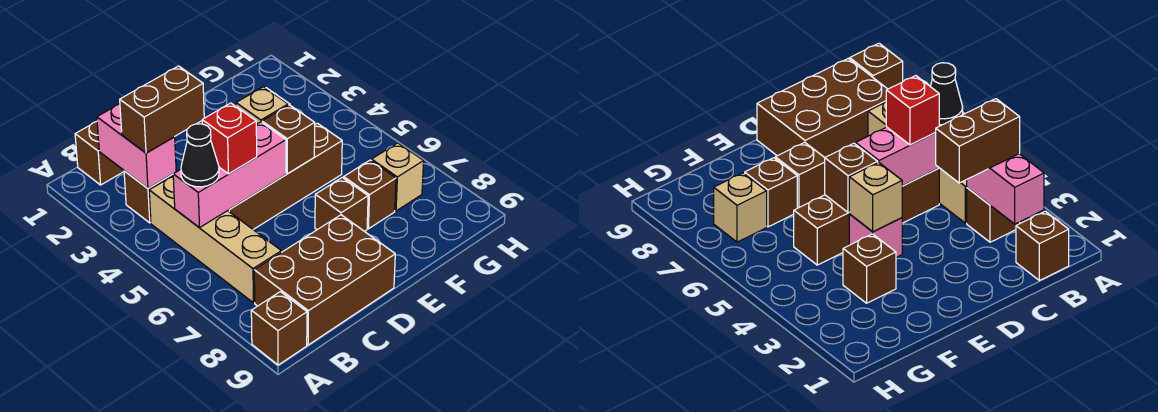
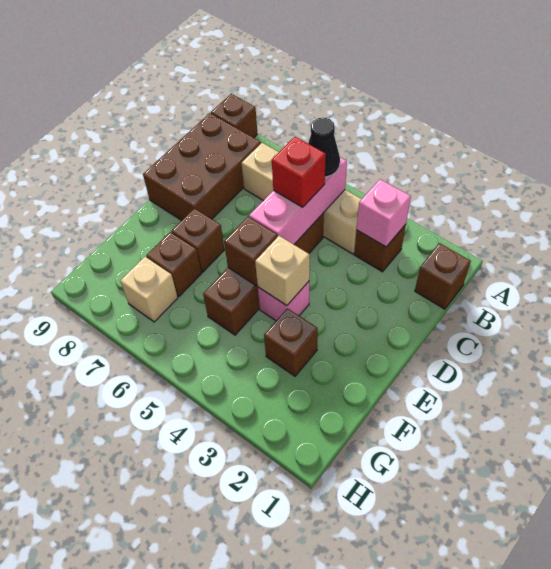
pink brick B2:B3 level 2 -> pink brick B3 level 2
brown brick B3:C3 level 3 -> none

